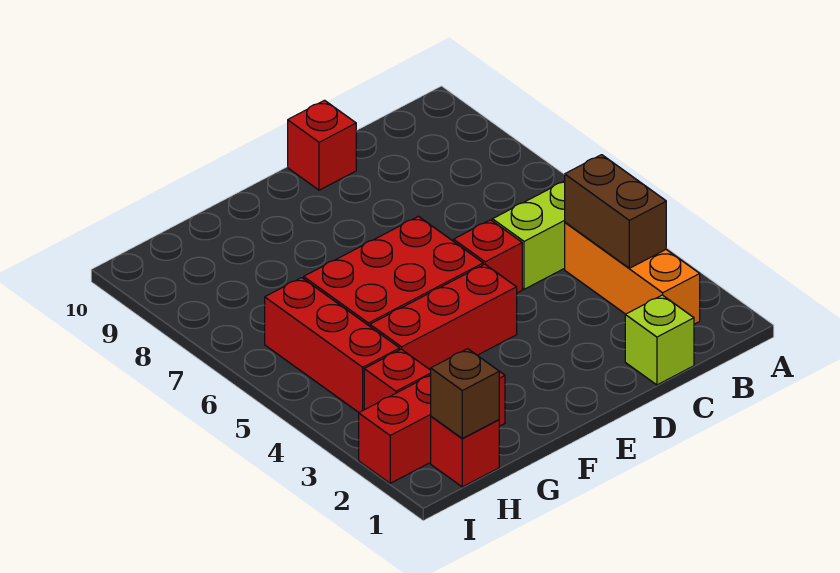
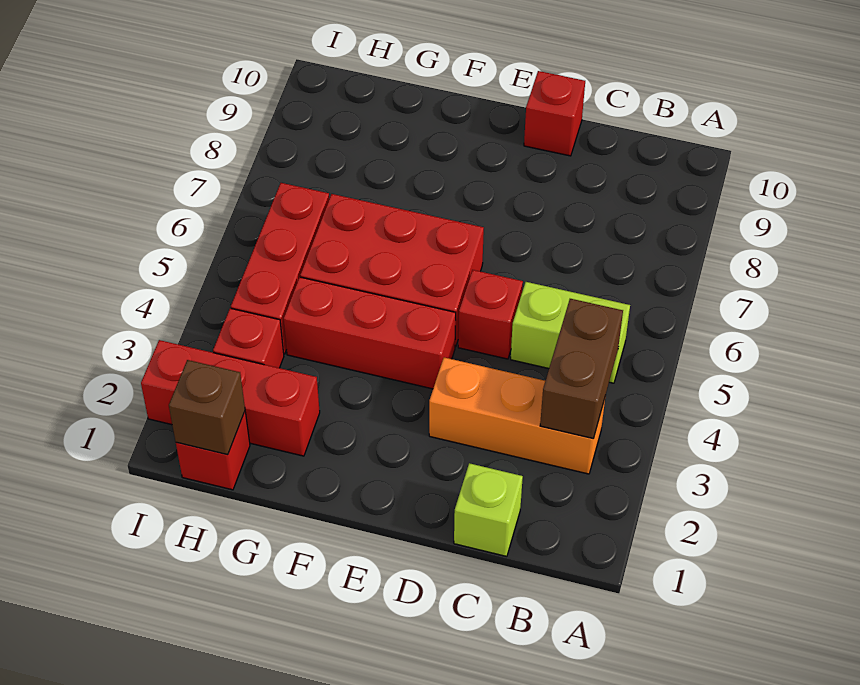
orange brick B2:B4 level 1 -> orange brick B3:D3 level 1

